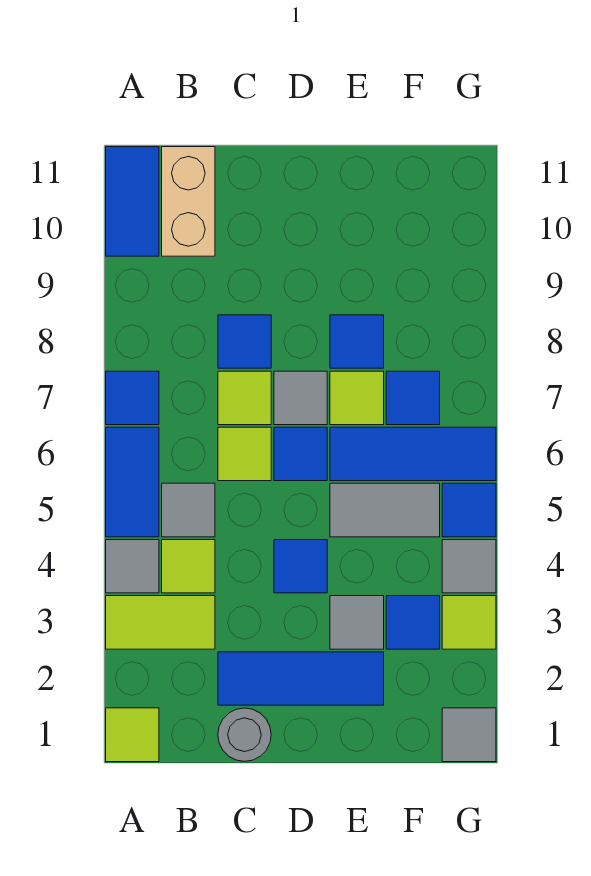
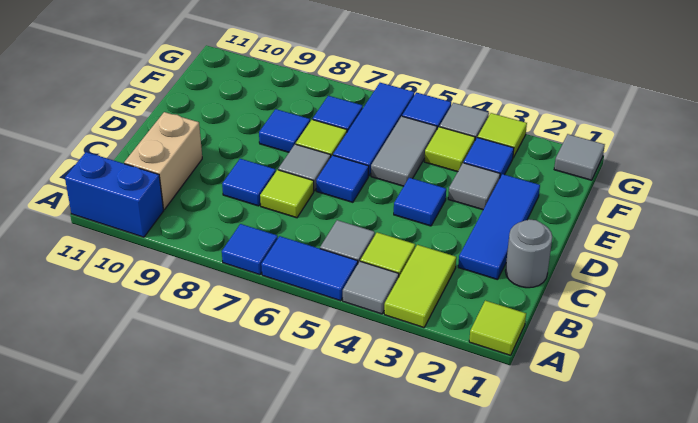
blue tile A10:A11 level 1 -> blue brick A10:A11 level 1
tan brick B10:B11 level 1 -> tan brick B10:C10 level 1
lime tile C6 level 1 -> lime tile F4 level 1

